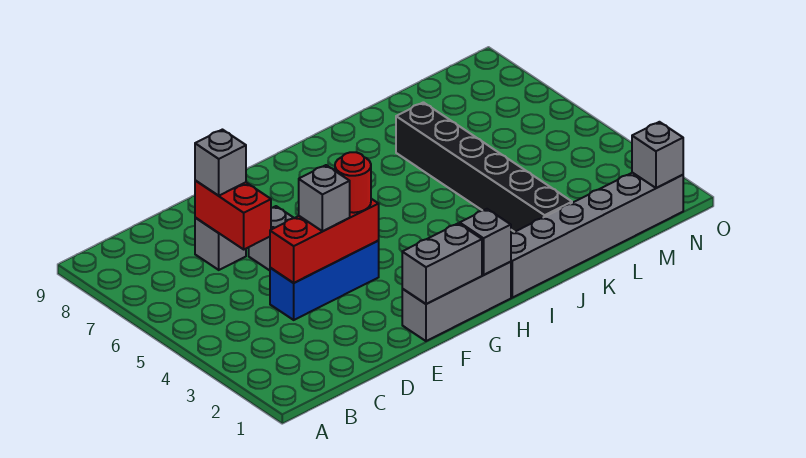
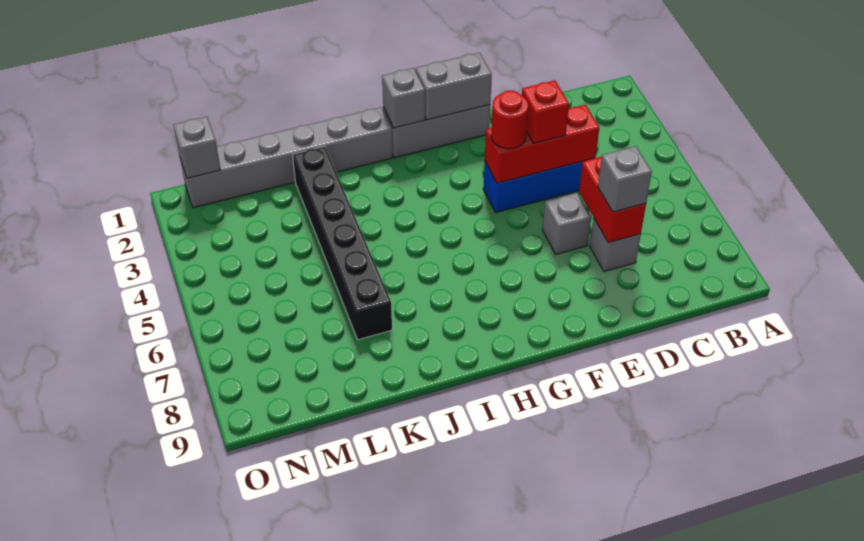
grey brick E4 level 3 -> red brick E4 level 3

